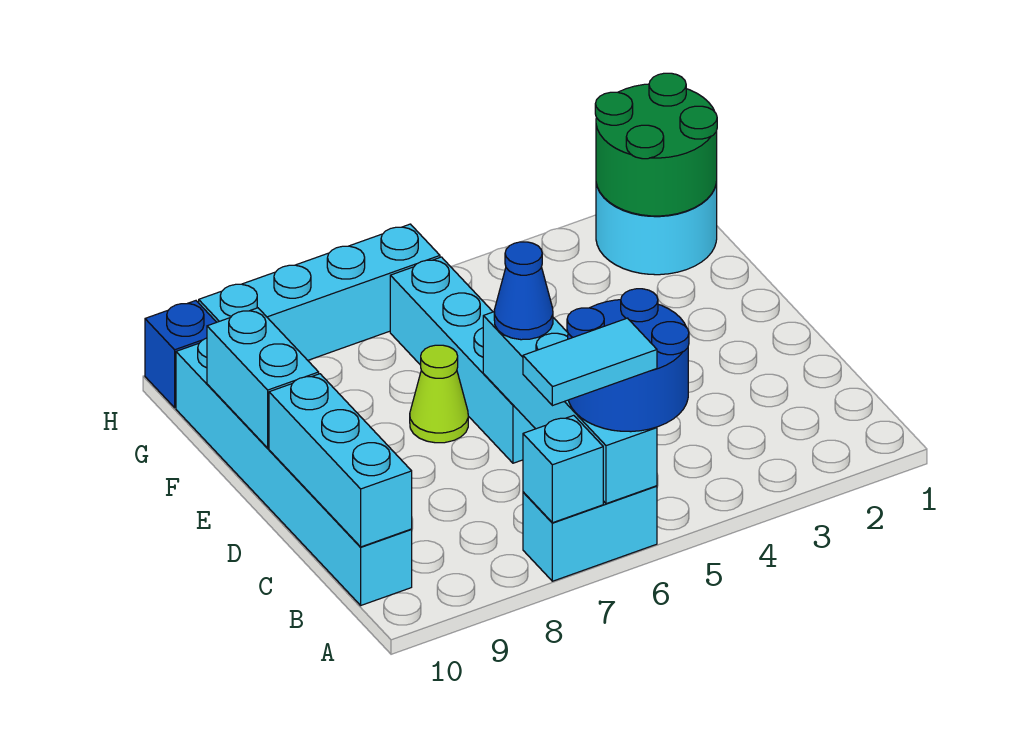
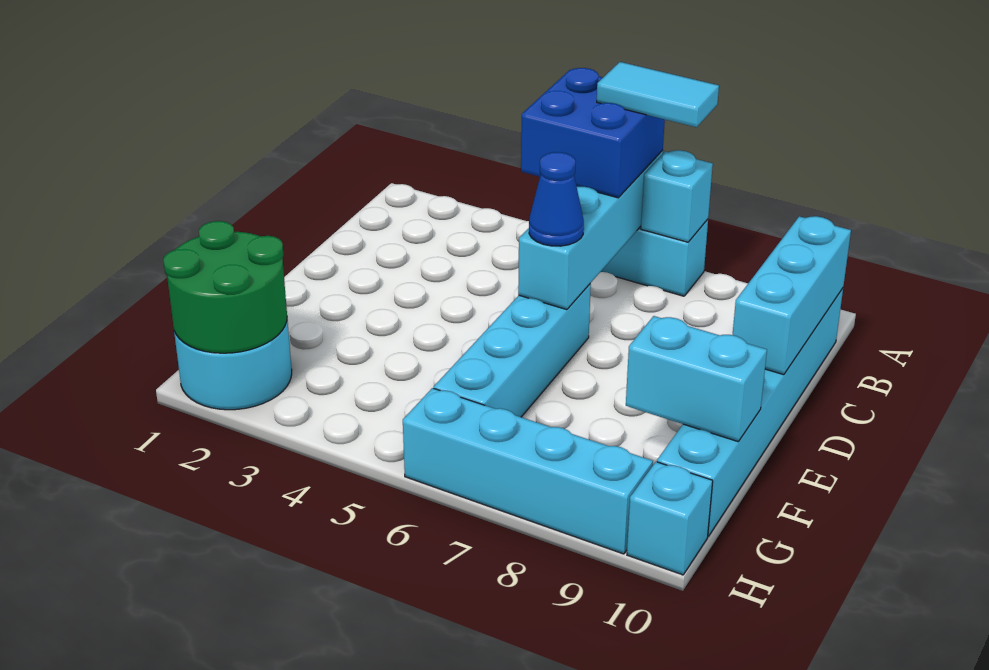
blue round brick A5:B6 level 3 -> blue brick A5:B6 level 3
lime cone E7 level 1 -> none
cyan brick E10:F10 level 2 -> cyan brick F9:F10 level 2
blue brick H10 level 1 -> cyan brick H10 level 1

